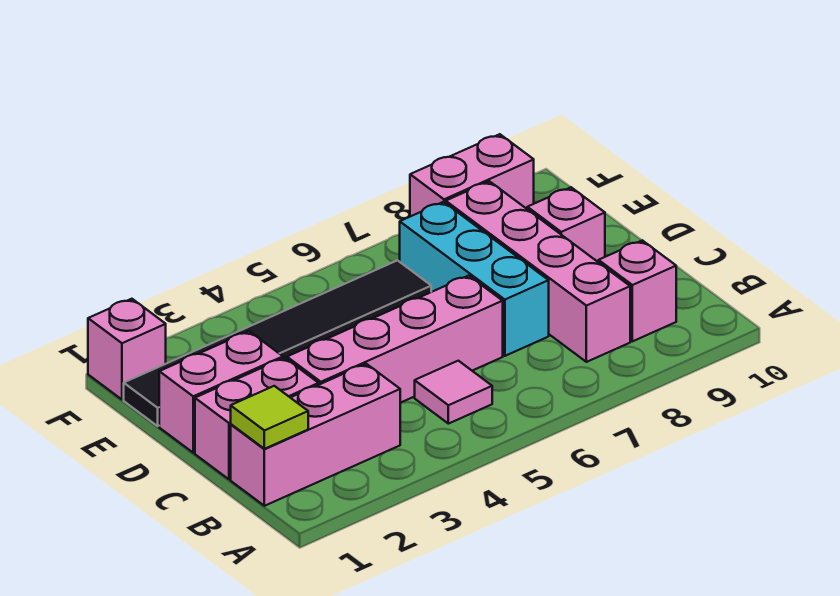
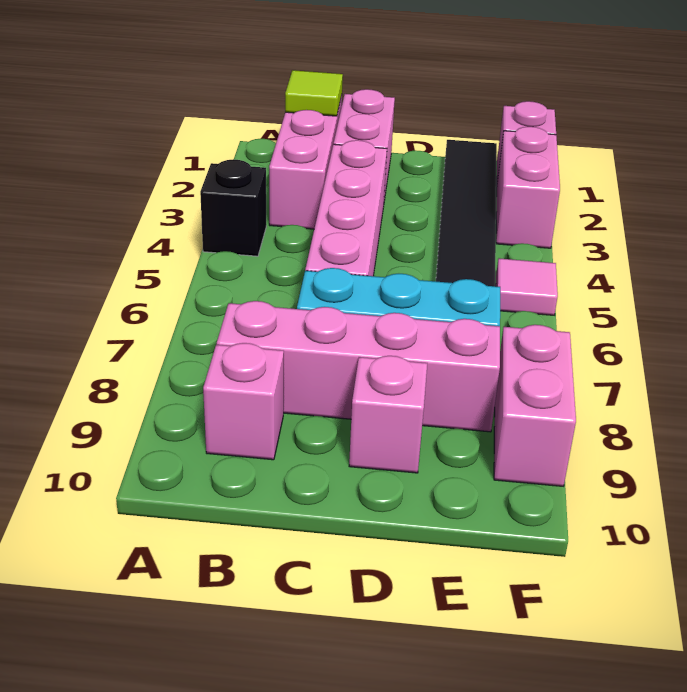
none -> black brick A4 level 1
pink tile B5 level 1 -> pink tile F5 level 1
pink brick D1:D2 level 1 -> pink brick F2:F3 level 1

